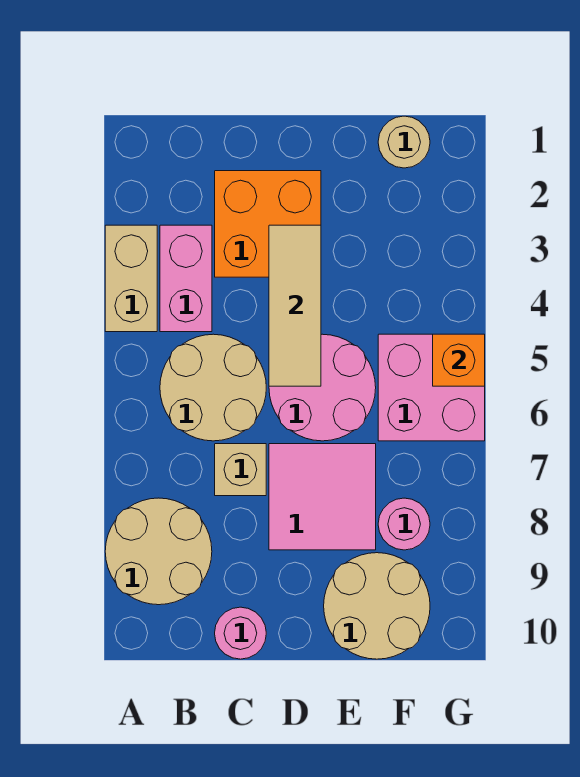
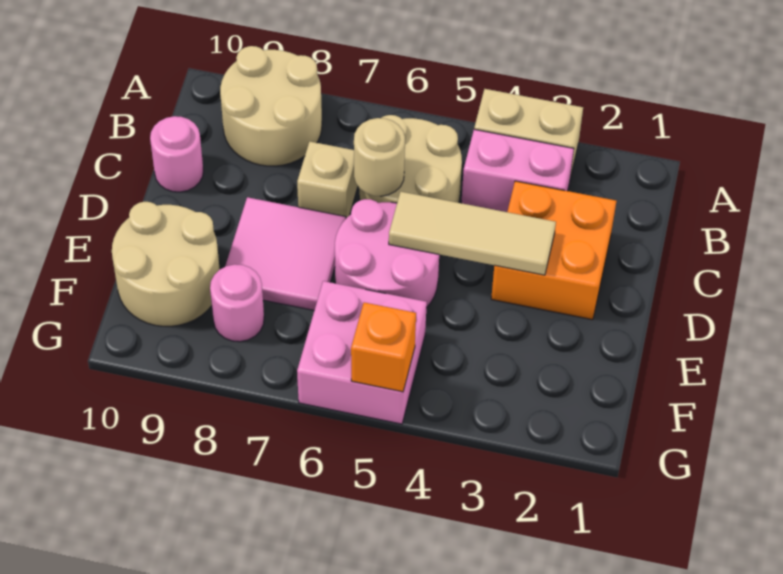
tan round brick F1 level 1 -> tan round brick C6 level 2

